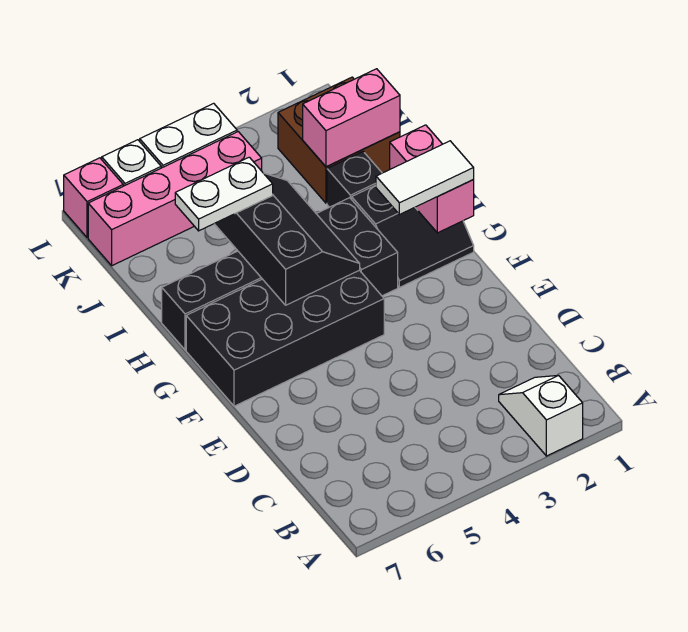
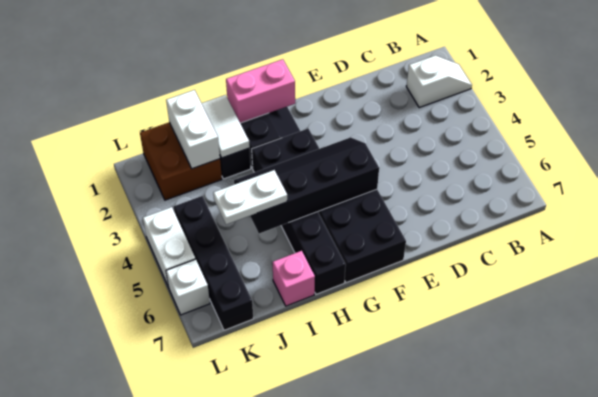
white slope A2:B2 level 1 top A -> white slope A2:B2 level 1 top B
white tile G1:G2 level 3 -> white tile I1:I2 level 2
black slope G4:I5 level 2 top 5 -> black slope F4:I5 level 2 top 5
white plate I5:I6 level 3 -> white plate I5:J5 level 3
pink brick J1:J2 level 2 -> white brick J1:J2 level 2
pink brick K4:K7 level 1 -> black brick K4:K7 level 1
pink brick L7 level 1 -> pink brick I7 level 1

